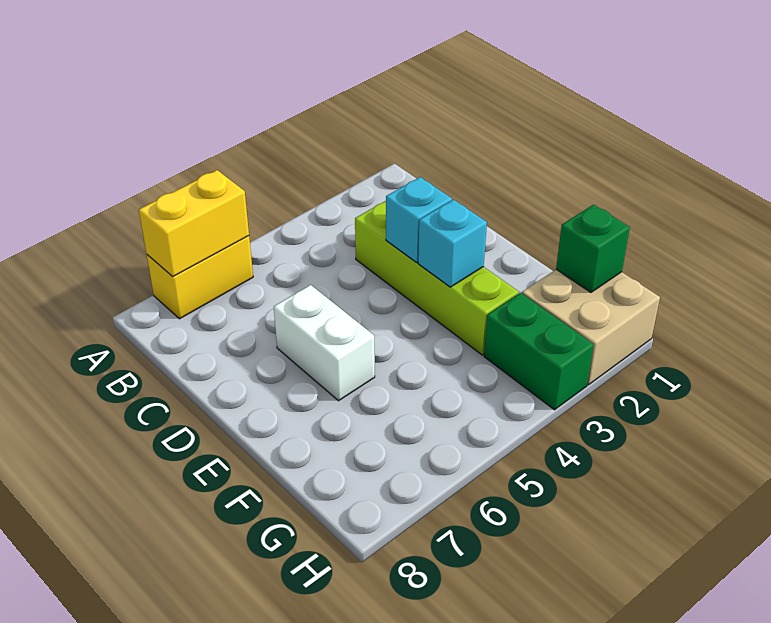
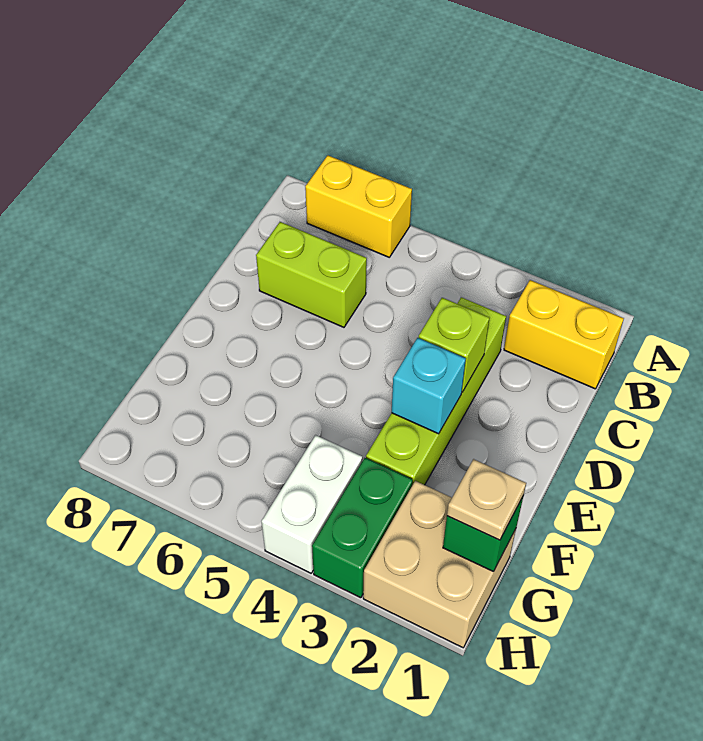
yellow brick A6:A7 level 2 -> yellow brick B1:B2 level 1
none -> lime brick C6:C7 level 1
cyan brick D3 level 2 -> lime brick D3 level 2
white brick D6:E6 level 1 -> white brick G4:H4 level 1
none -> tan plate G1 level 3

